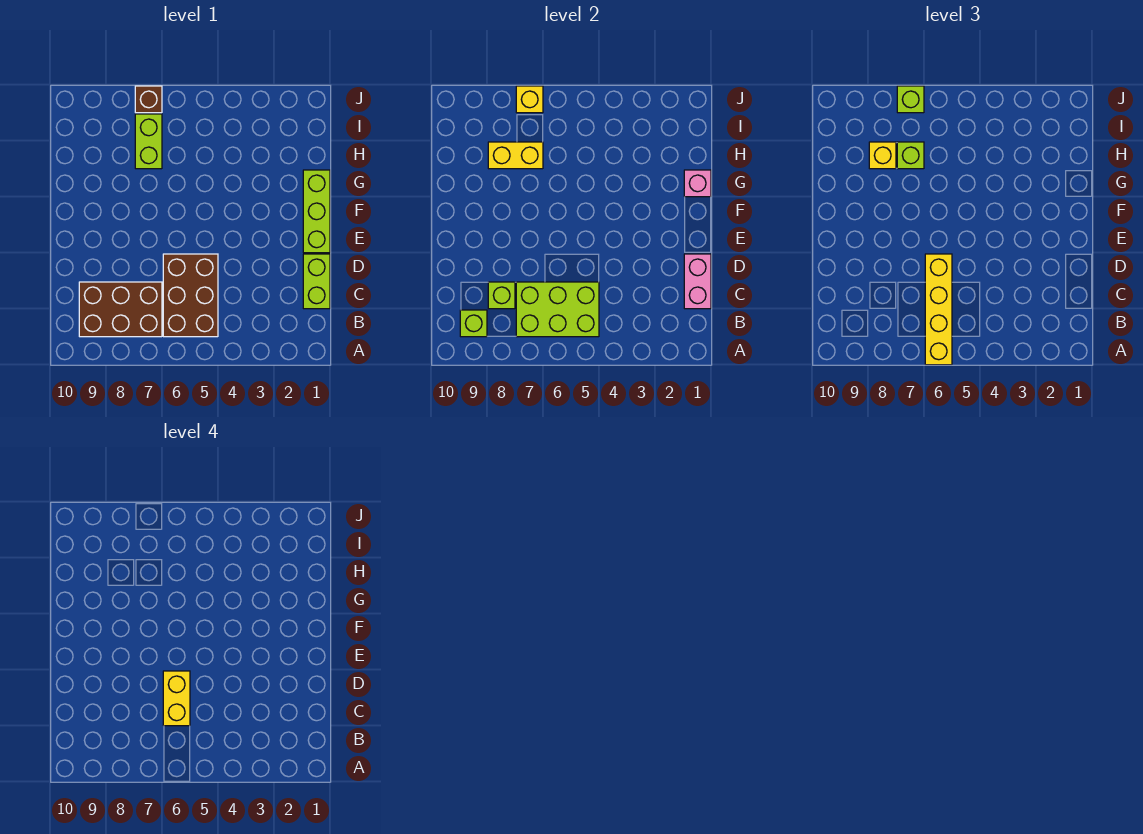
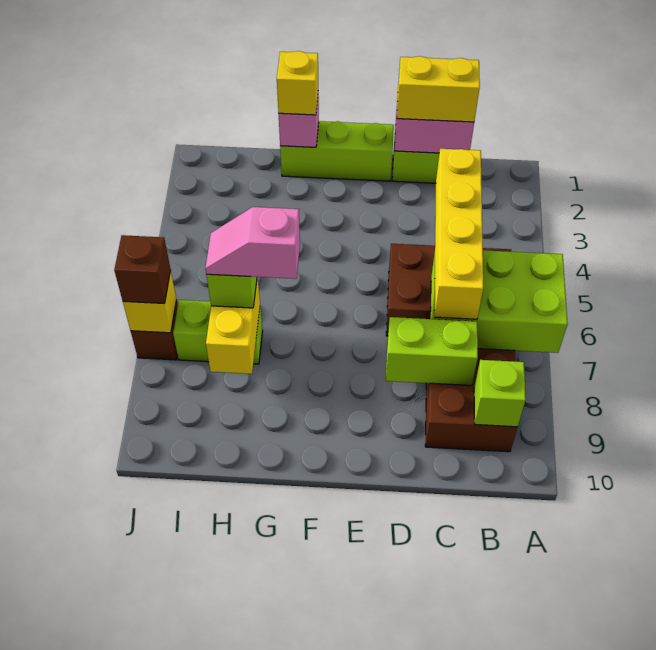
yellow brick A6:D6 level 3 -> yellow brick C4:C7 level 3
lime brick B5:C7 level 2 -> lime brick A6:C7 level 2
yellow brick C6:D6 level 4 -> yellow brick C1:D1 level 3
lime brick C8 level 2 -> lime brick C8:D8 level 2
none -> pink slope G7:H7 level 4 top G
yellow brick H8 level 3 -> yellow brick G1 level 3
lime brick J7 level 3 -> brown brick J7 level 3

